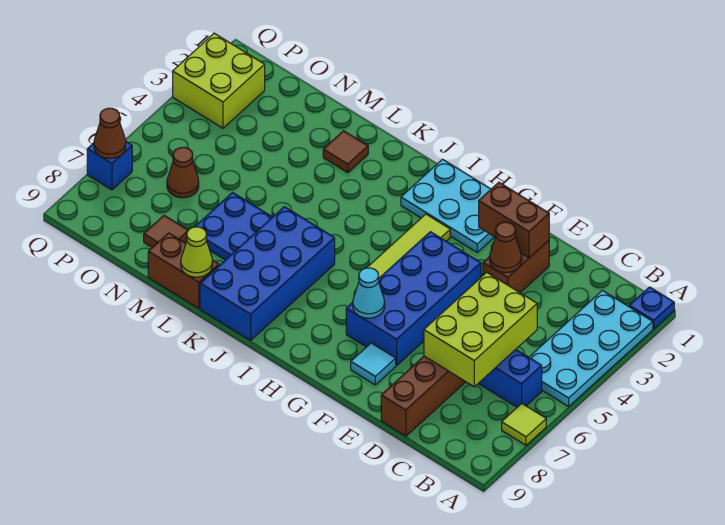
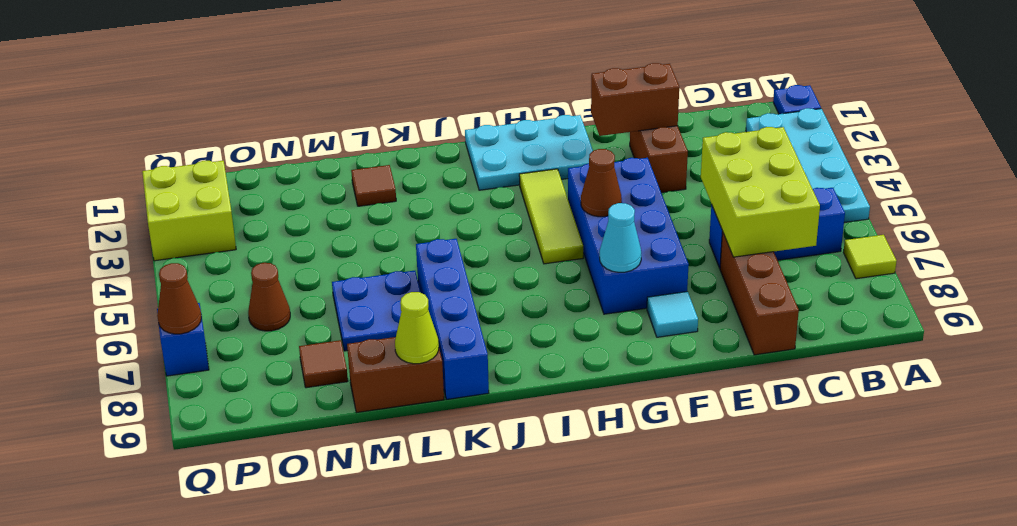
brown cone E3 level 2 -> brown cone G5 level 2
blue brick J6:K9 level 1 -> blue brick K6:K9 level 1

